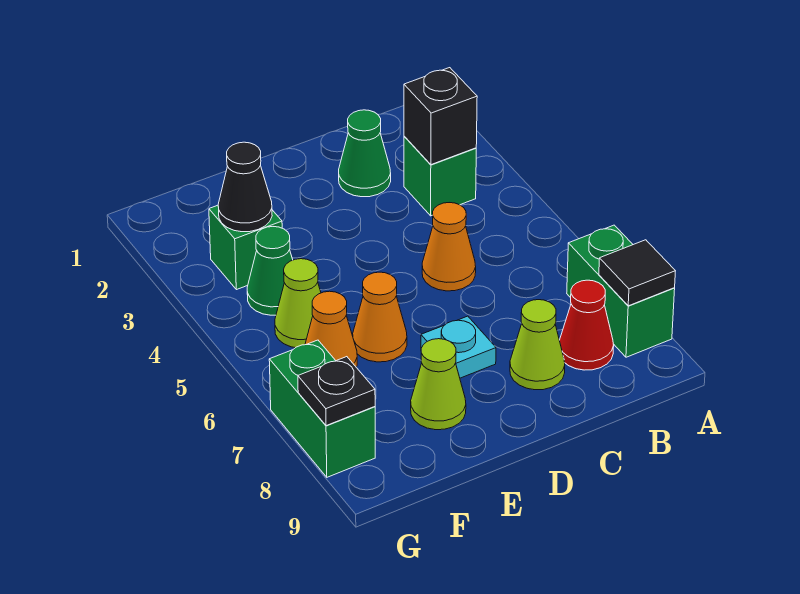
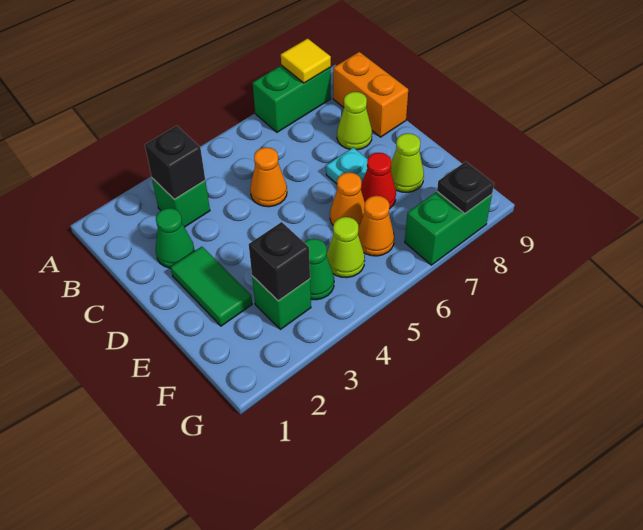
black tile A8 level 2 -> yellow tile A8 level 2
red cone B8 level 1 -> red cone E7 level 1
none -> orange brick B9:C9 level 1
none -> green tile D2:E2 level 1
black cone F3 level 2 -> black brick F3 level 2

